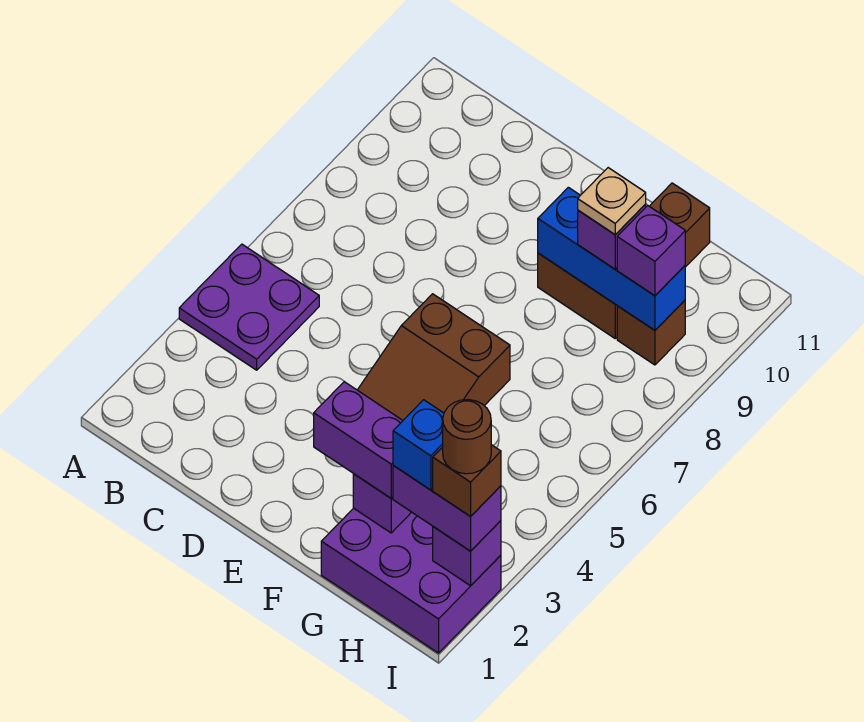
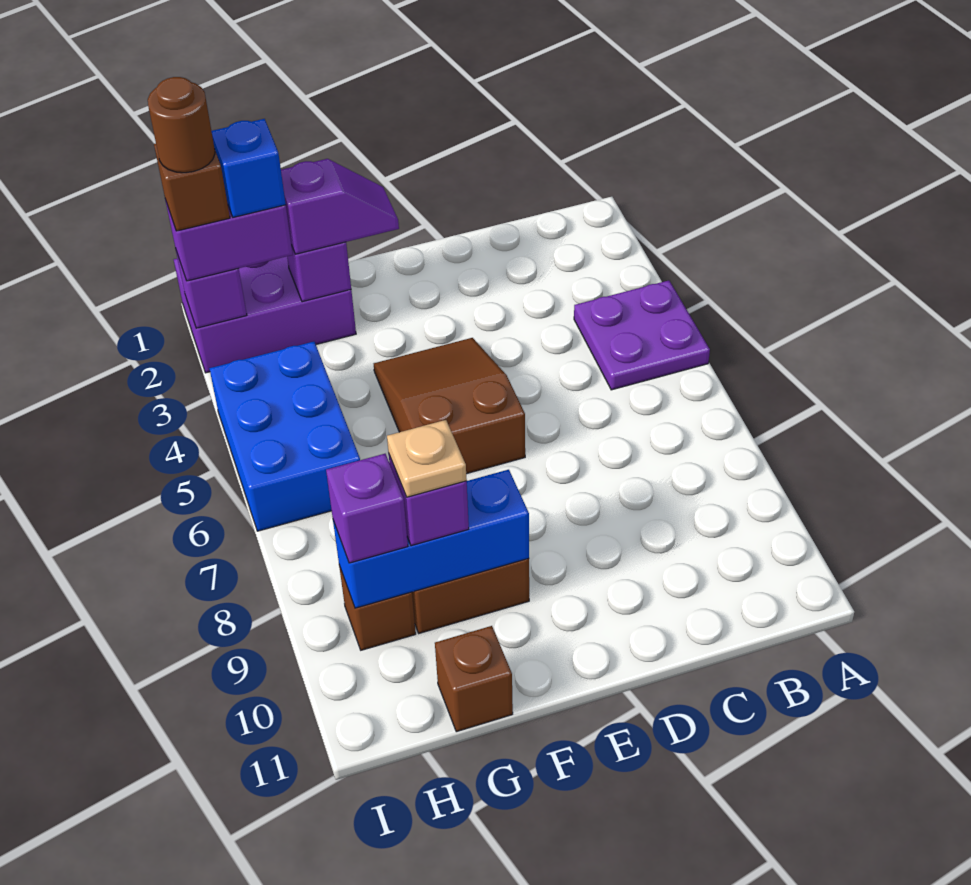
purple brick F2:G2 level 3 -> purple slope F2:G2 level 3 top G
none -> blue brick H4:I6 level 1

